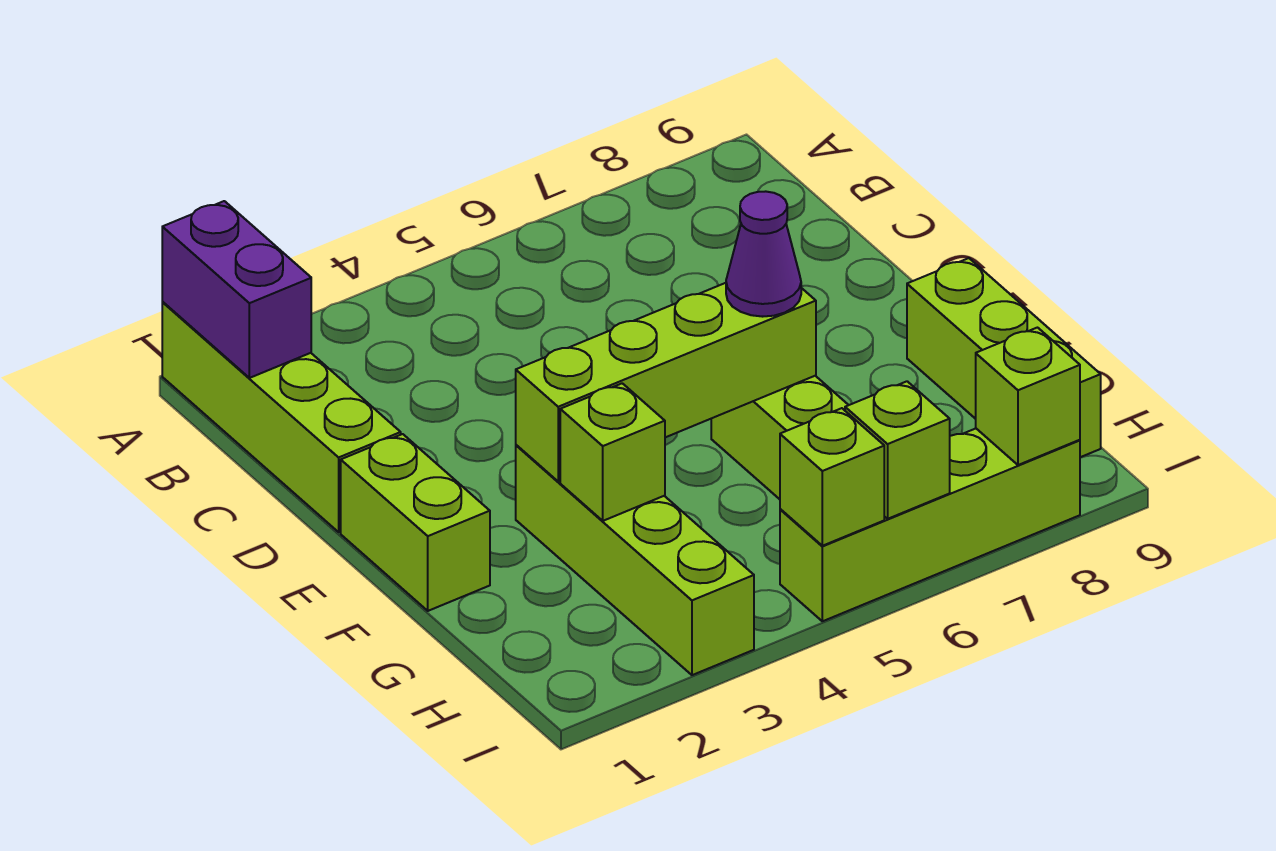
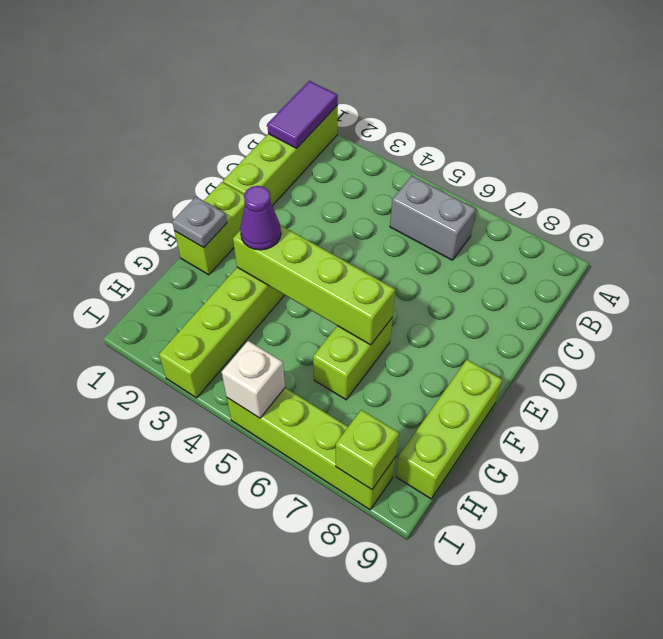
purple brick A1:B1 level 2 -> purple tile A1:B1 level 2
none -> grey brick B5:B6 level 1
none -> grey plate F1 level 2
purple cone F6 level 3 -> purple cone F3 level 3
lime brick G3 level 2 -> none
lime brick I5 level 2 -> white brick I5 level 2
lime brick I6 level 2 -> none

